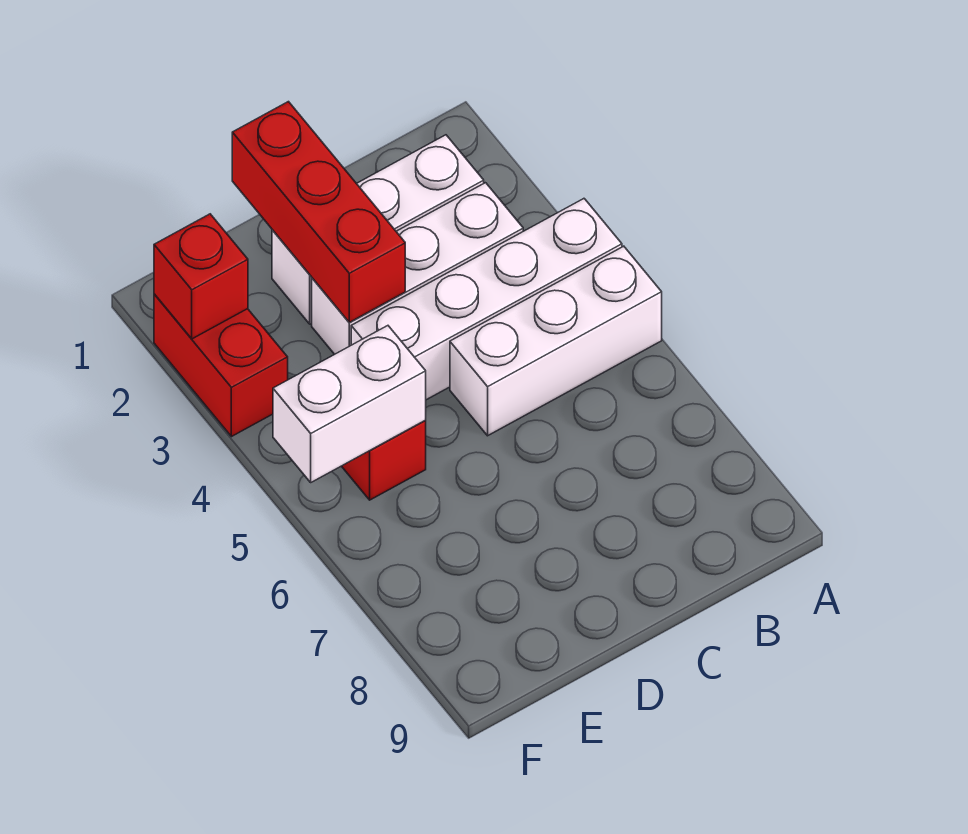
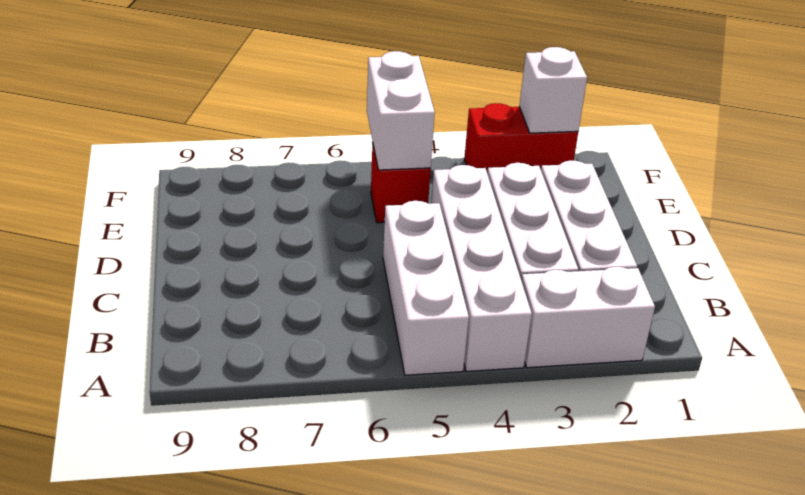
none -> white brick A2:A3 level 1
red brick D1:D3 level 2 -> none
red brick F2 level 2 -> white brick F2 level 2

